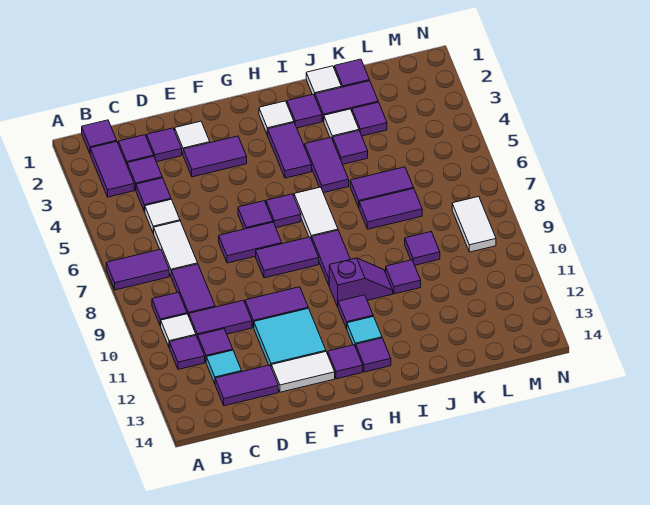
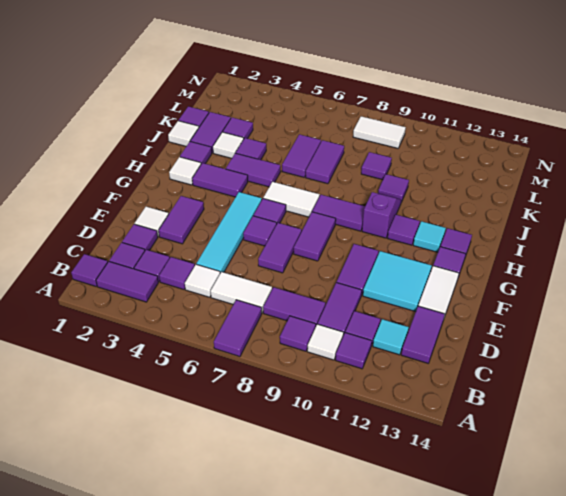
none -> cyan tile D5:G5 level 1

